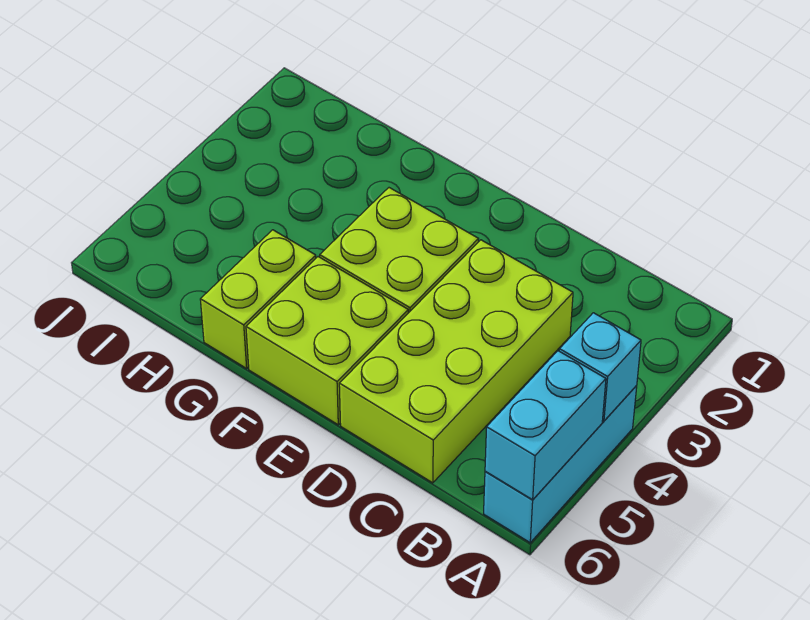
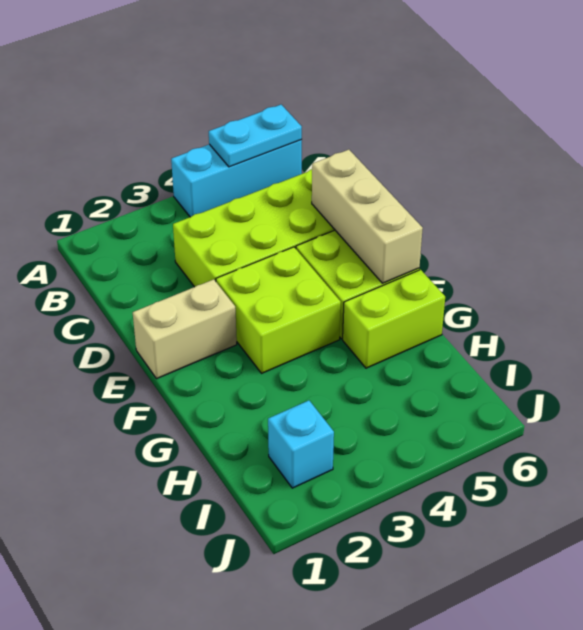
cyan brick A4 level 2 -> cyan brick I2 level 1
cyan brick A5:A6 level 2 -> cyan plate A5:A6 level 2
none -> tan brick D6:F6 level 2
none -> tan brick E1:E2 level 1

